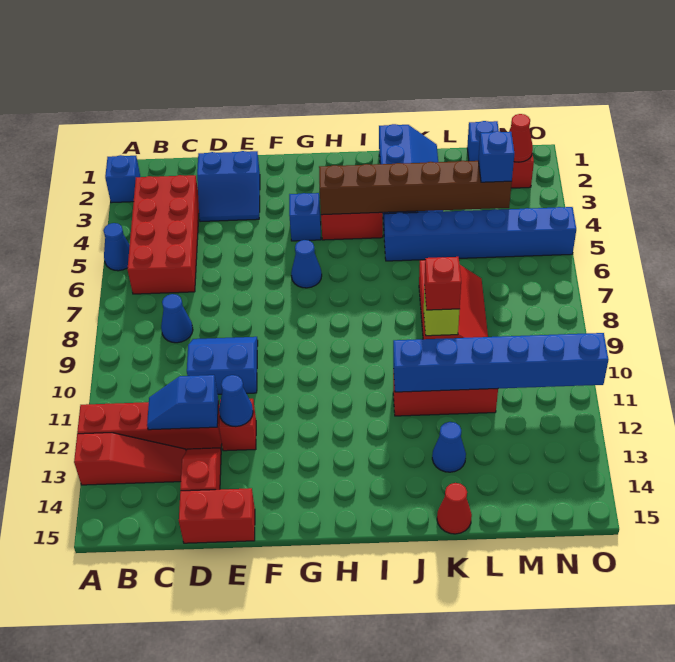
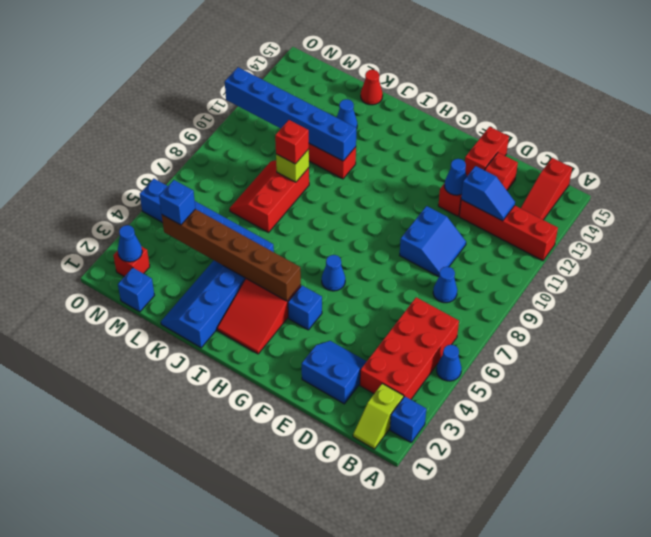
red slope A13:C13 level 1 top A -> red slope B13:B15 level 1 top 15
none -> lime slope B1:B2 level 1 top 2
blue slope D9:E10 level 1 top 10 -> blue slope D9:E10 level 1 top E
red brick D15:E15 level 1 -> red brick E14:E15 level 1
red cone N2 level 2 -> blue cone N2 level 2

